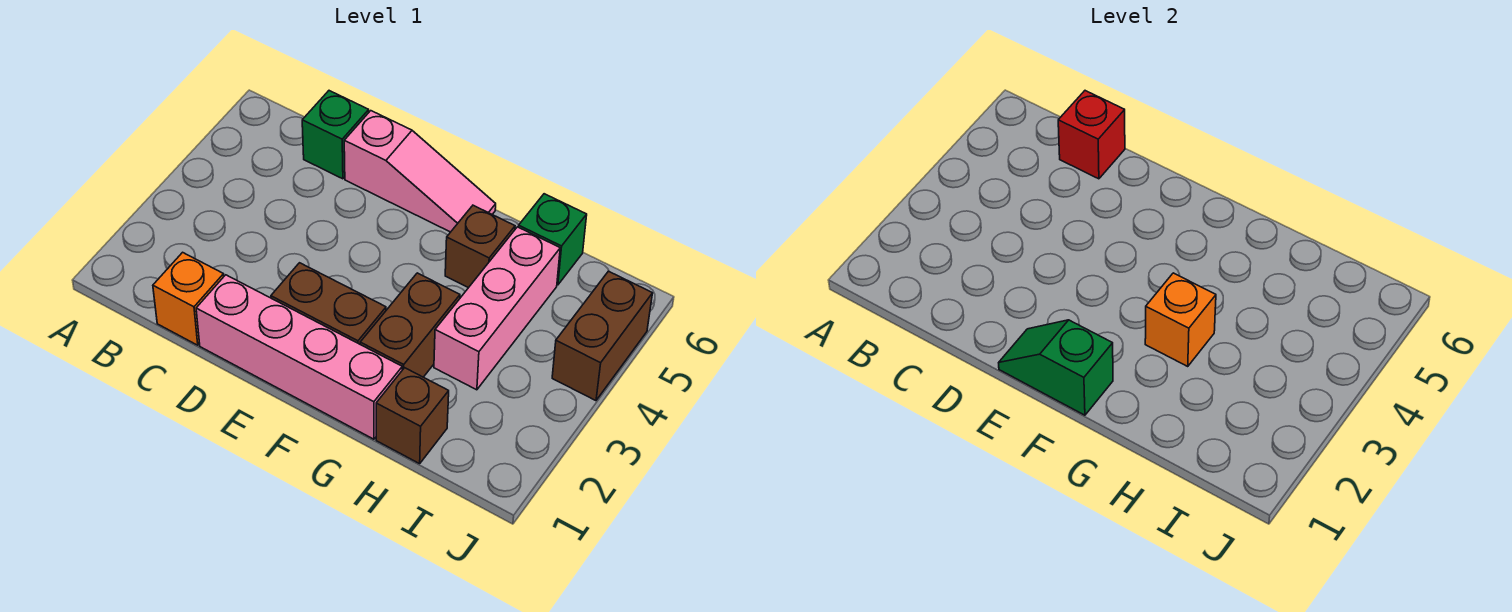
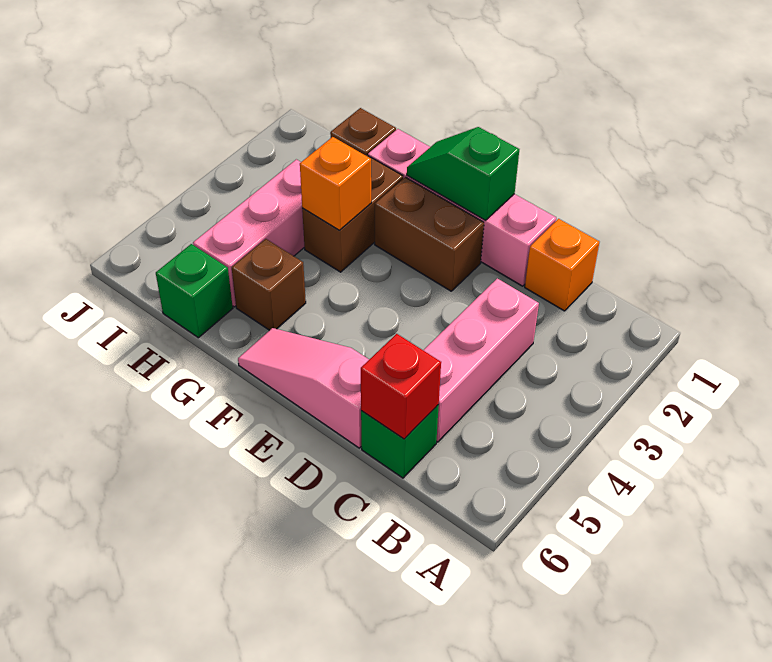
none -> pink brick C3:C5 level 1
green slope E1:F1 level 2 top F -> green slope E1:F1 level 2 top E
brown brick J4:J5 level 1 -> none

